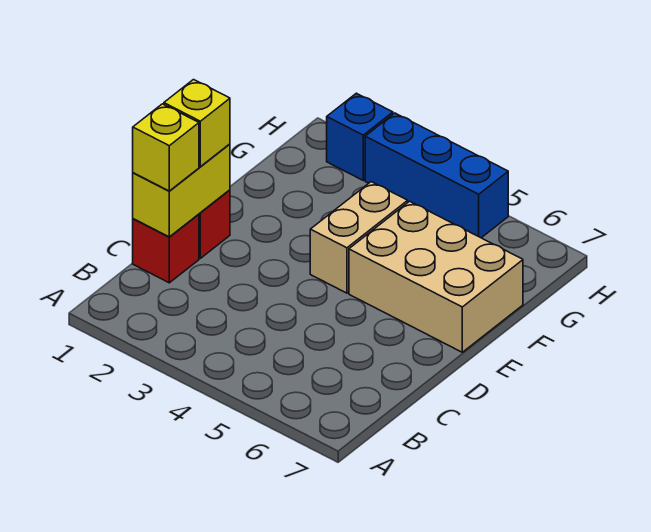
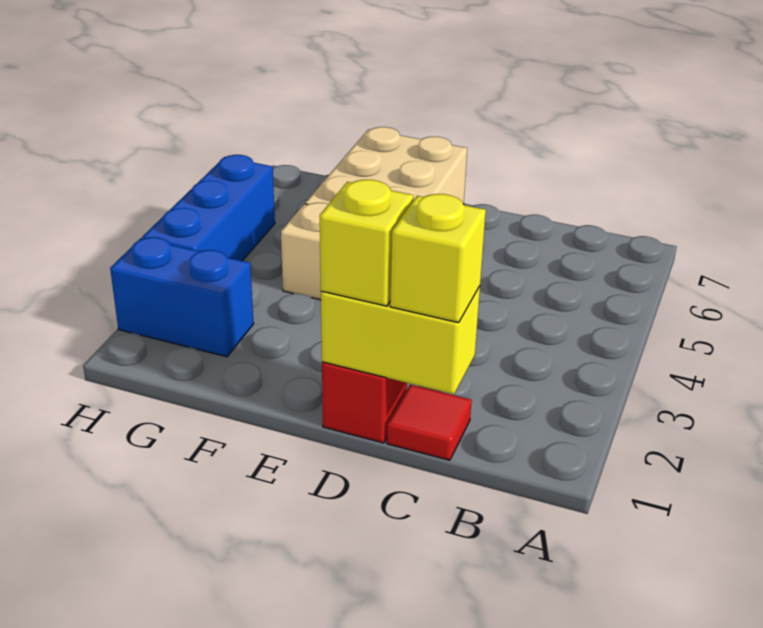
red brick C1 level 1 -> red tile C1 level 1
blue brick H2 level 1 -> blue brick G2:H2 level 1

